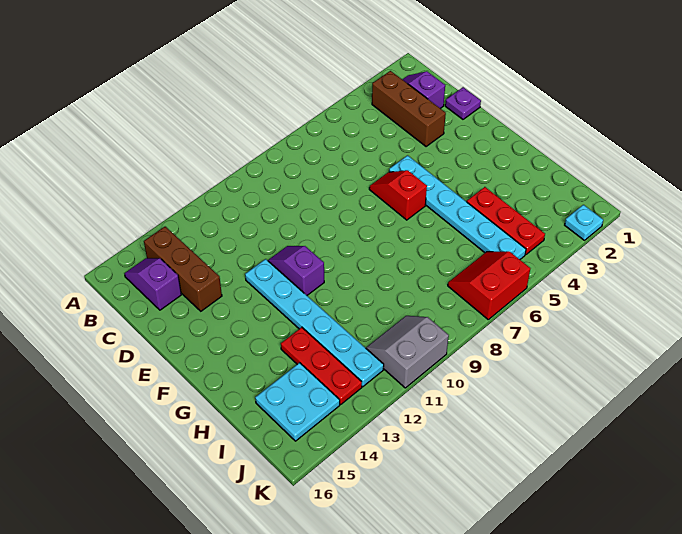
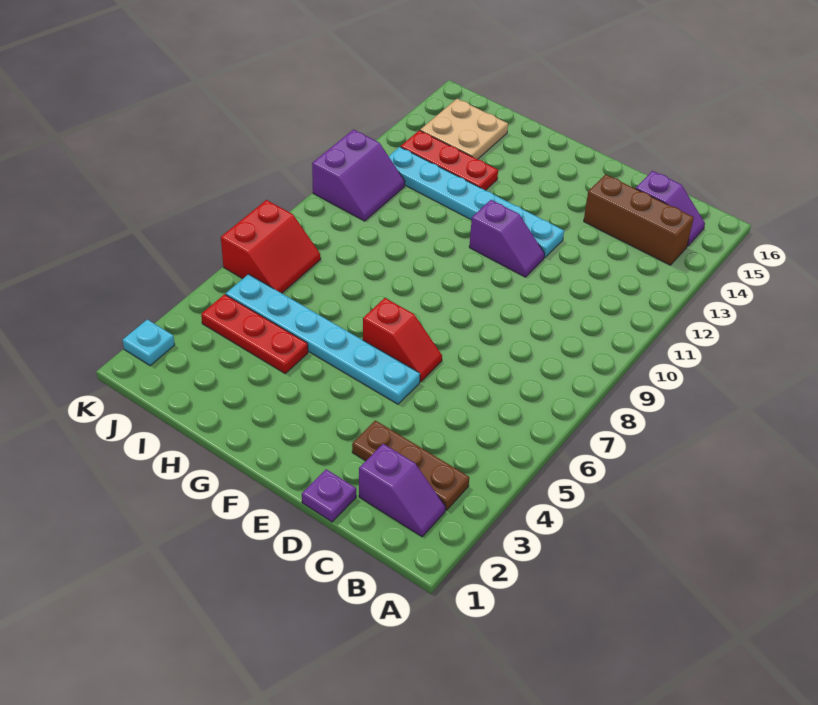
brown brick B3:D3 level 1 -> brown plate B3:D3 level 1
cyan plate I14:J15 level 1 -> tan plate I14:J15 level 1
grey slope J10:K11 level 1 top K -> purple slope J10:K11 level 1 top K

